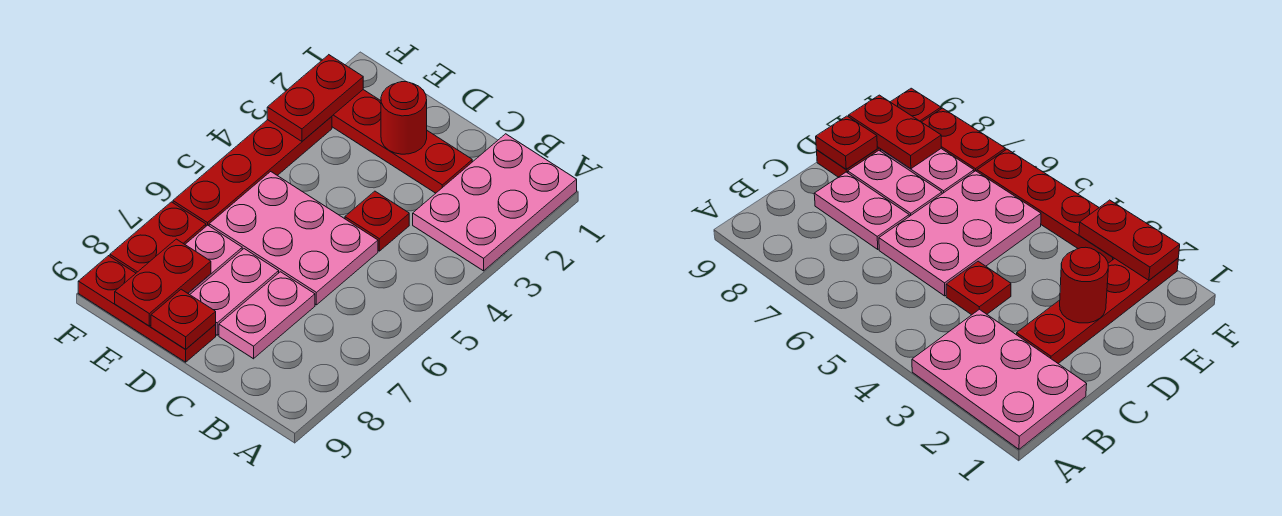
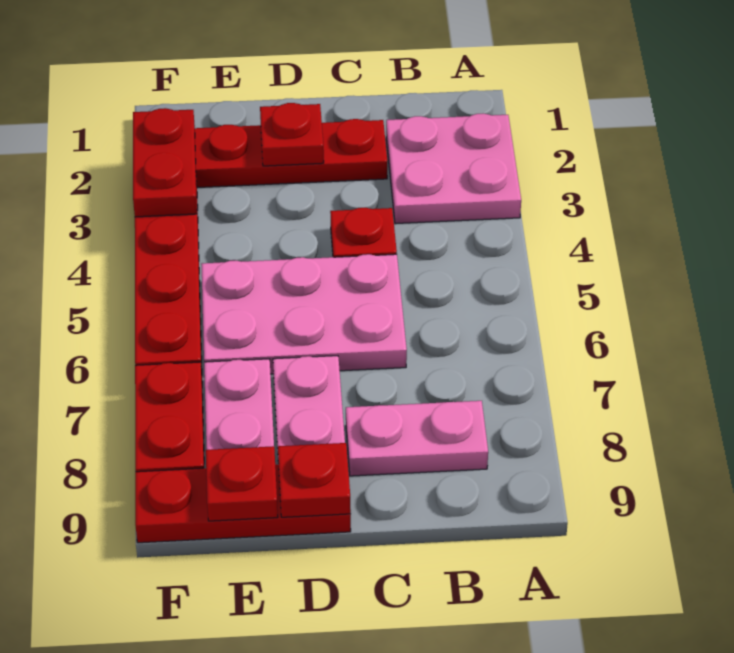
pink plate A1:B3 level 1 -> pink plate A2:B3 level 1
pink plate C7:C8 level 1 -> pink plate B8:C8 level 1
red round brick D2 level 2 -> red plate D2 level 2
red plate E8:E9 level 2 -> red plate E9 level 2

